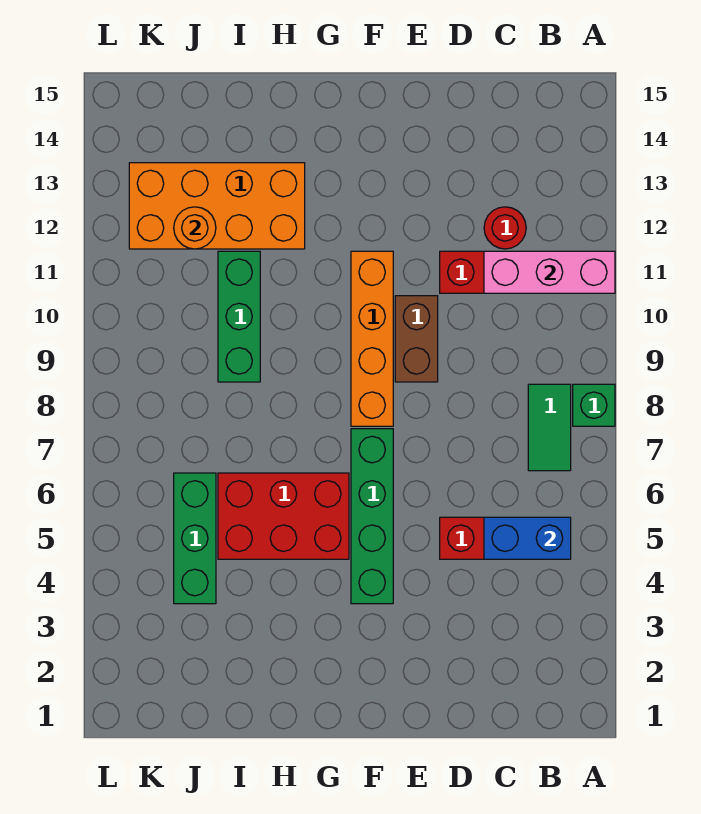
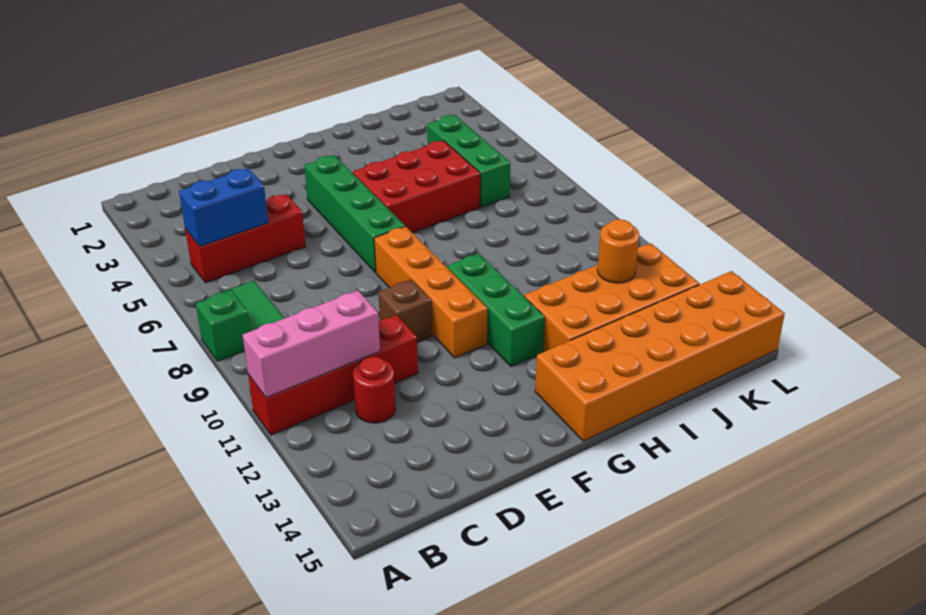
brown brick E9:E10 level 1 -> brown brick E10 level 1
none -> orange brick G14:L15 level 1
green brick I9:I11 level 1 -> green brick G10:G12 level 1

